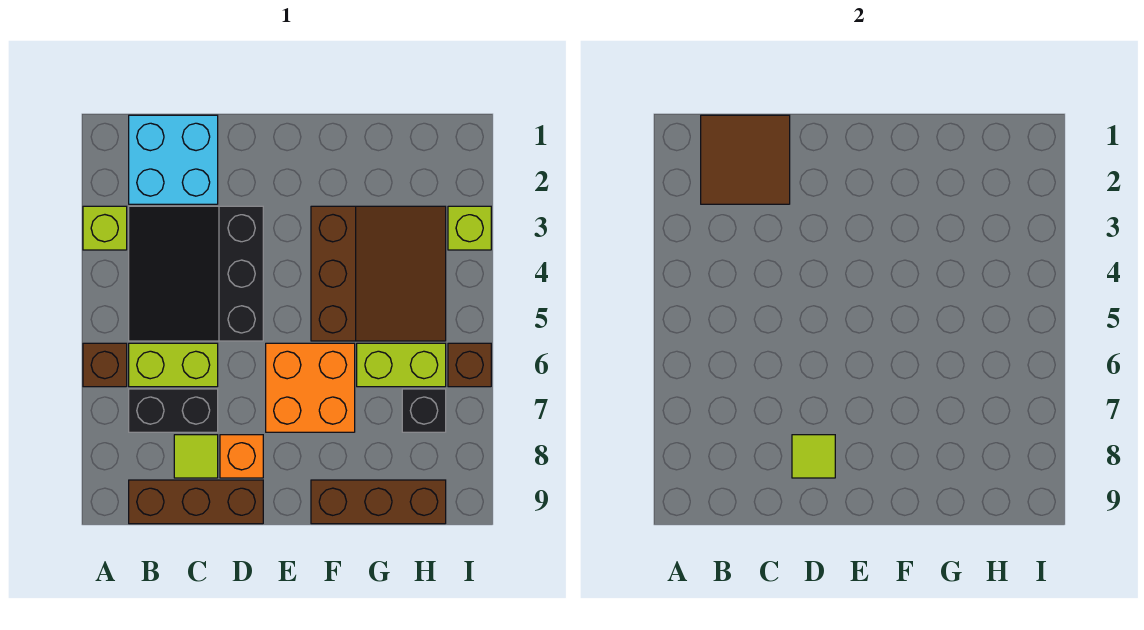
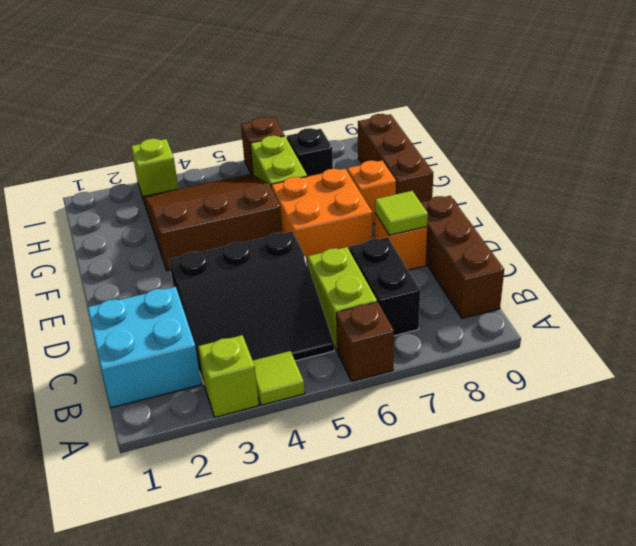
brown tile B1:C2 level 2 -> none
lime tile C8 level 1 -> lime tile A4 level 1
none -> orange brick F8 level 1

